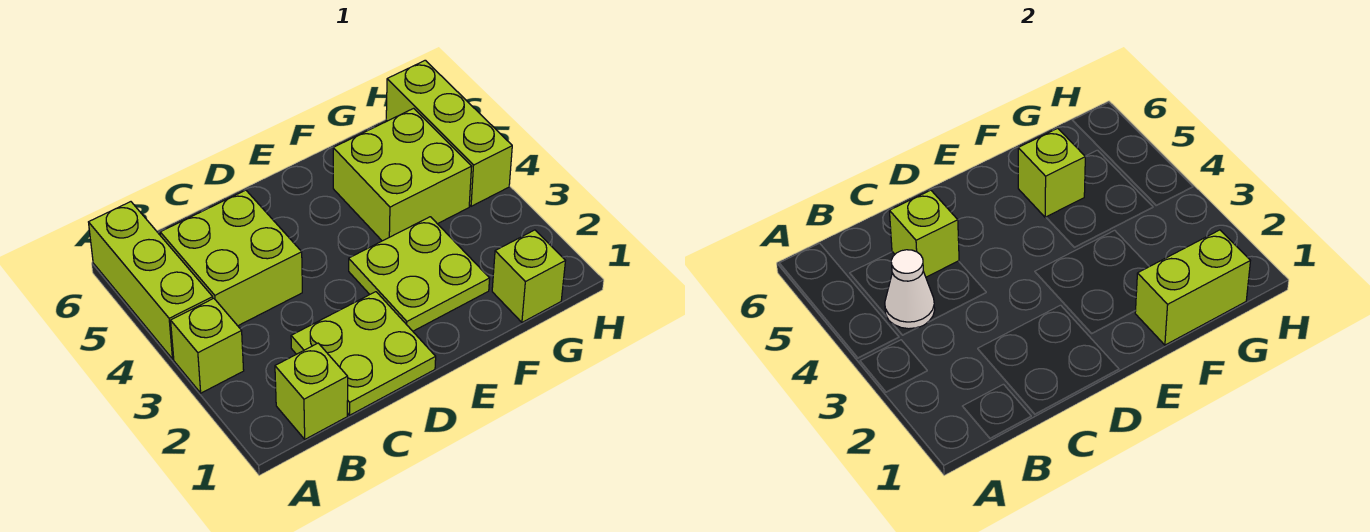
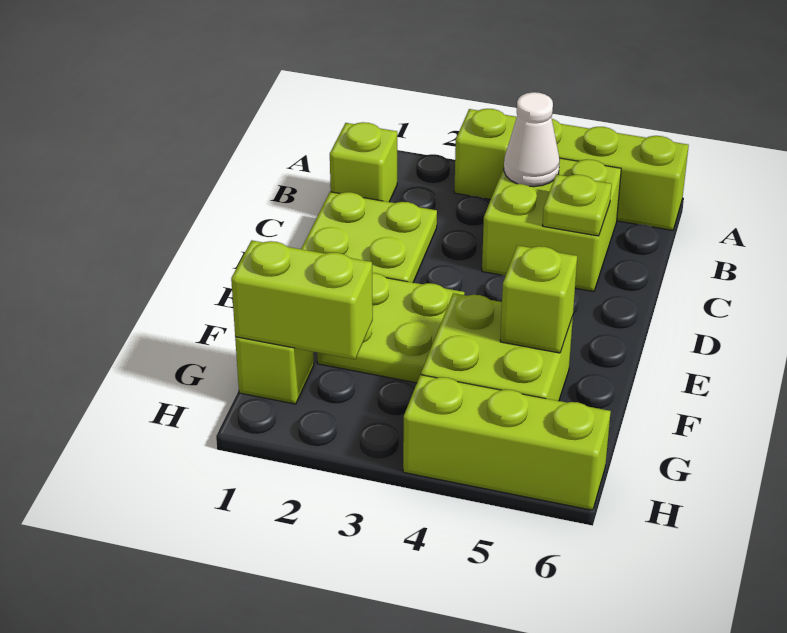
lime brick C5 level 2 -> lime plate C5 level 2
lime brick F1:G1 level 2 -> lime brick G1:G2 level 2

